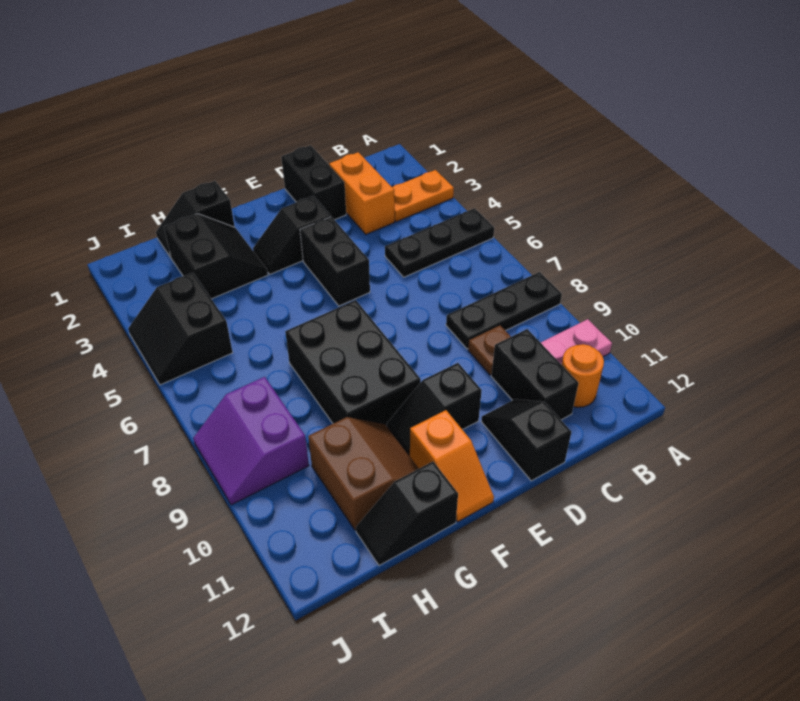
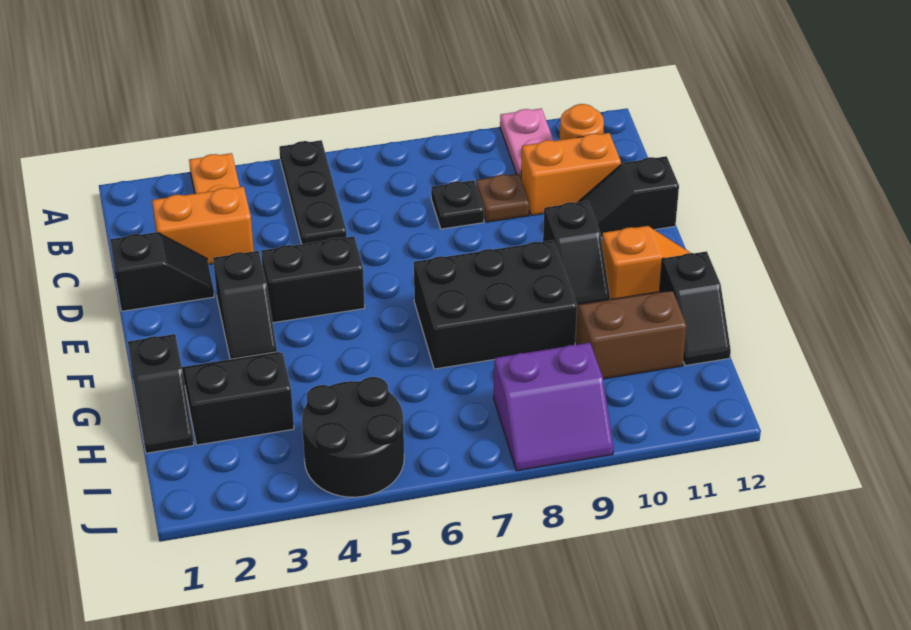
black plate A8:C8 level 1 -> black plate C8 level 1
black brick C10:C11 level 1 -> orange brick C10:C11 level 1
black brick D1:D2 level 1 -> black slope D1:D2 level 1 top 1
black slope I4:J5 level 1 top I -> black round brick I4:J5 level 1

